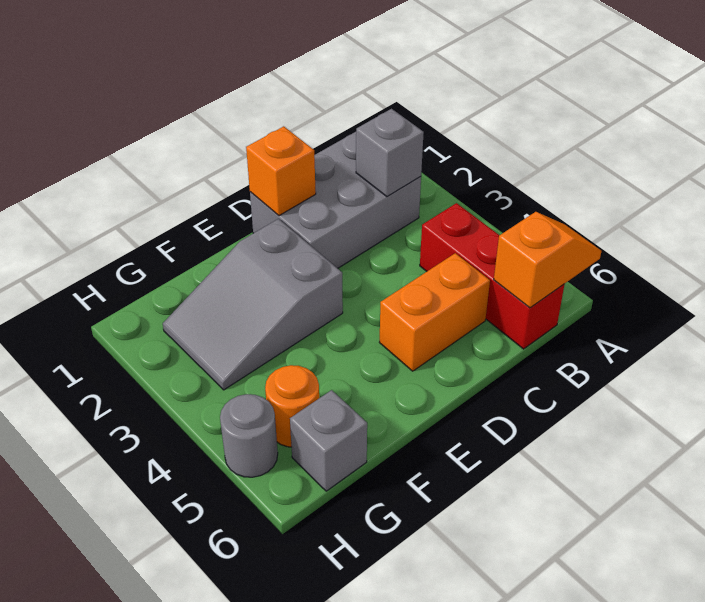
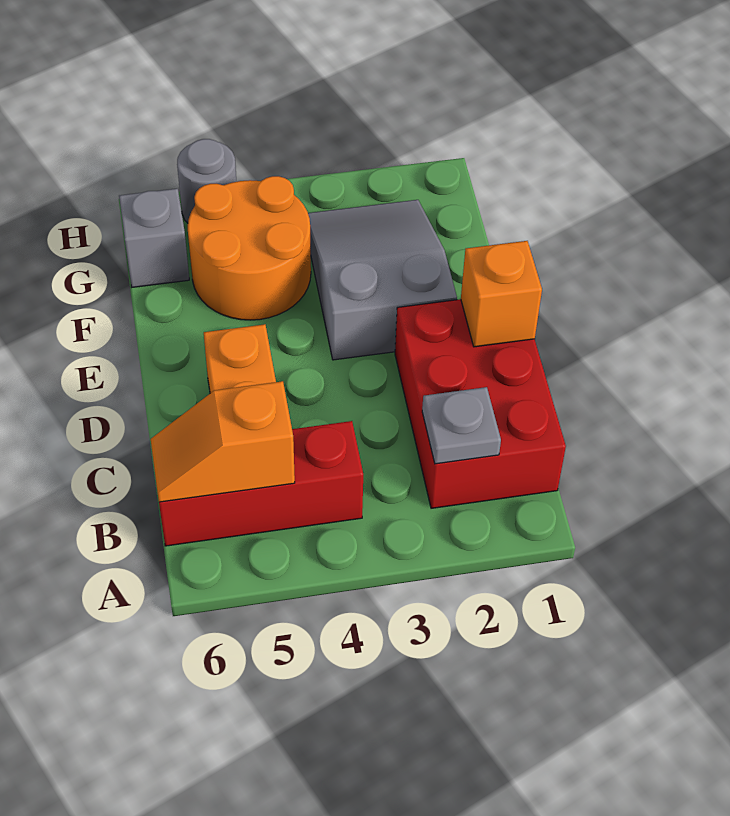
orange slope A6:B6 level 2 top B -> orange slope B5:B6 level 2 top 5
grey brick B1:D2 level 1 -> red brick B1:D2 level 1
grey brick B2 level 2 -> grey plate B2 level 2
orange round brick G5 level 1 -> orange round brick F4:G5 level 1

